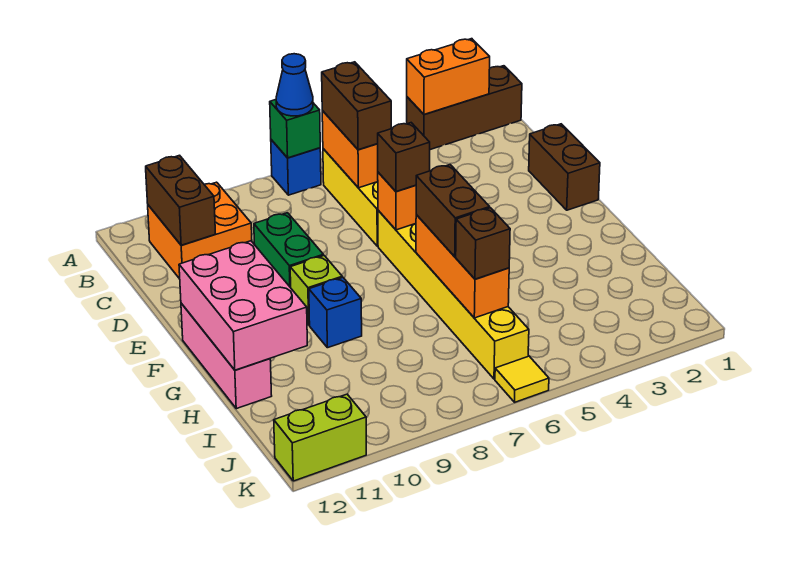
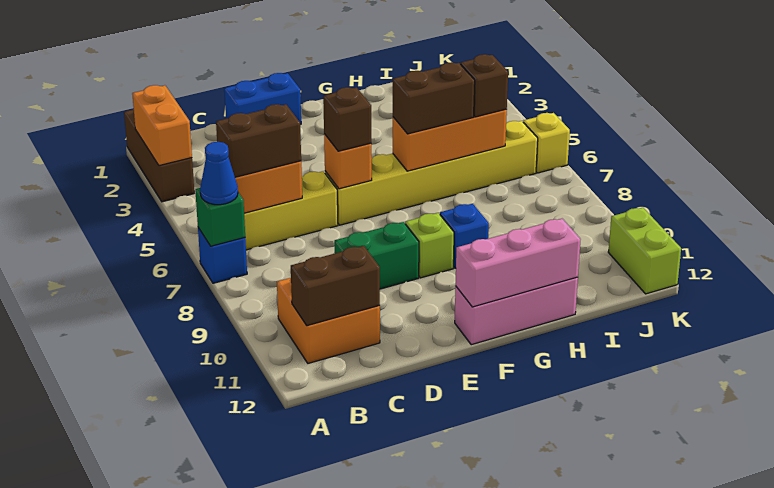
brown brick D1:E1 level 1 -> blue brick D1:E1 level 1
pink brick F11:H12 level 2 -> pink brick F12:H12 level 2
yellow tile K6 level 1 -> yellow brick K6 level 1

